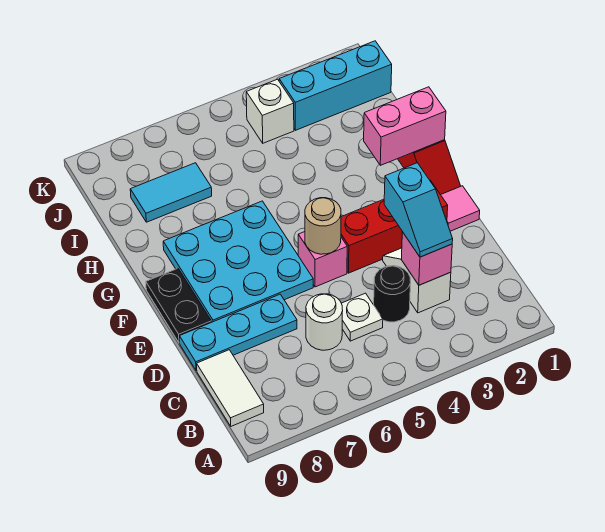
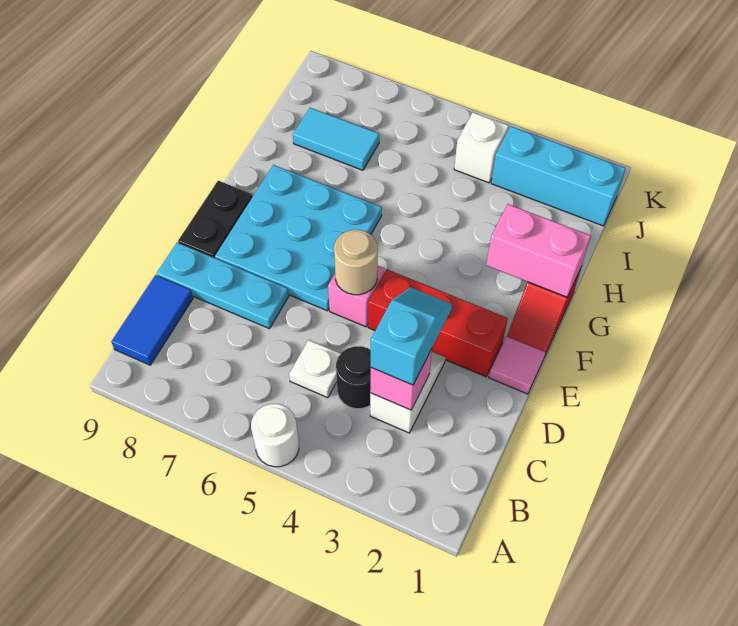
white tile B9:C9 level 1 -> blue tile B9:C9 level 1
cyan slope C3:D3 level 3 top D -> cyan slope C3:D3 level 3 top C
white round brick C6 level 1 -> white round brick A5 level 1

